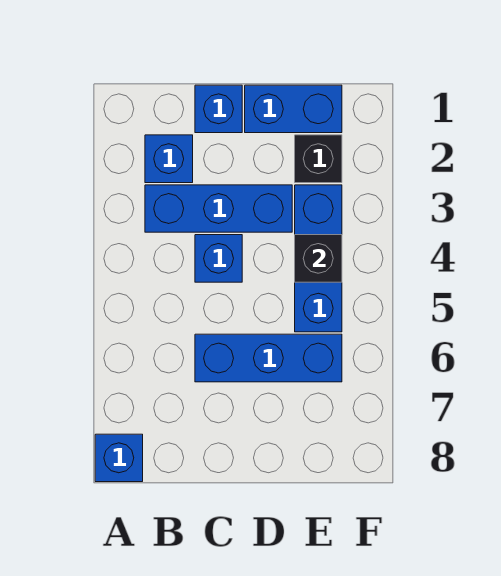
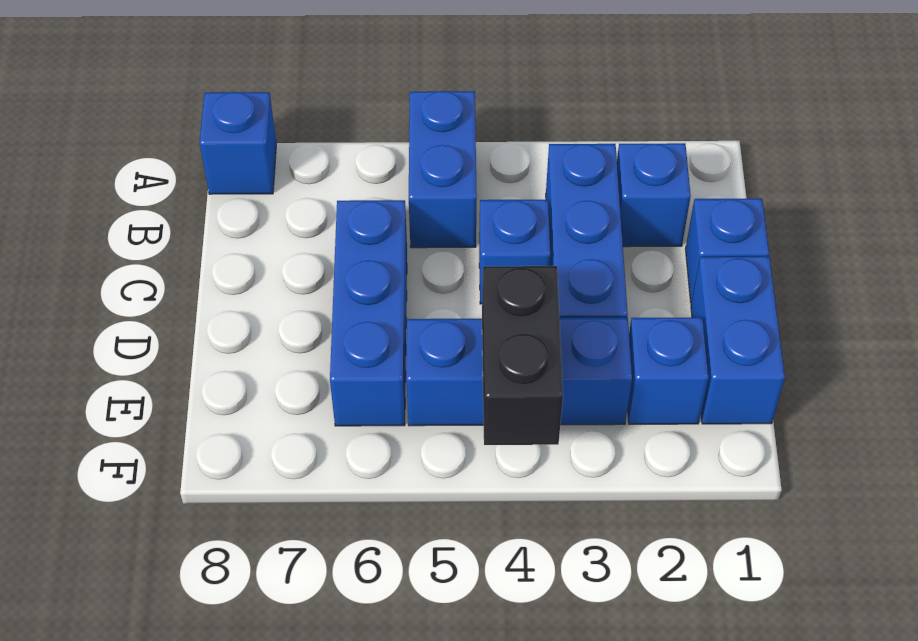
none -> blue brick A5:B5 level 1
black brick E2 level 1 -> blue brick E2 level 1
black brick E4 level 2 -> black brick E4:F4 level 2

